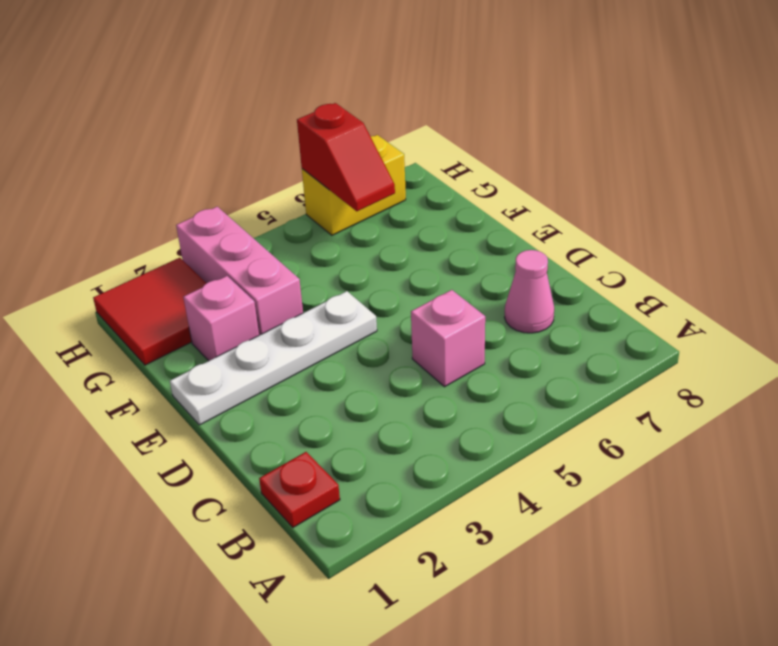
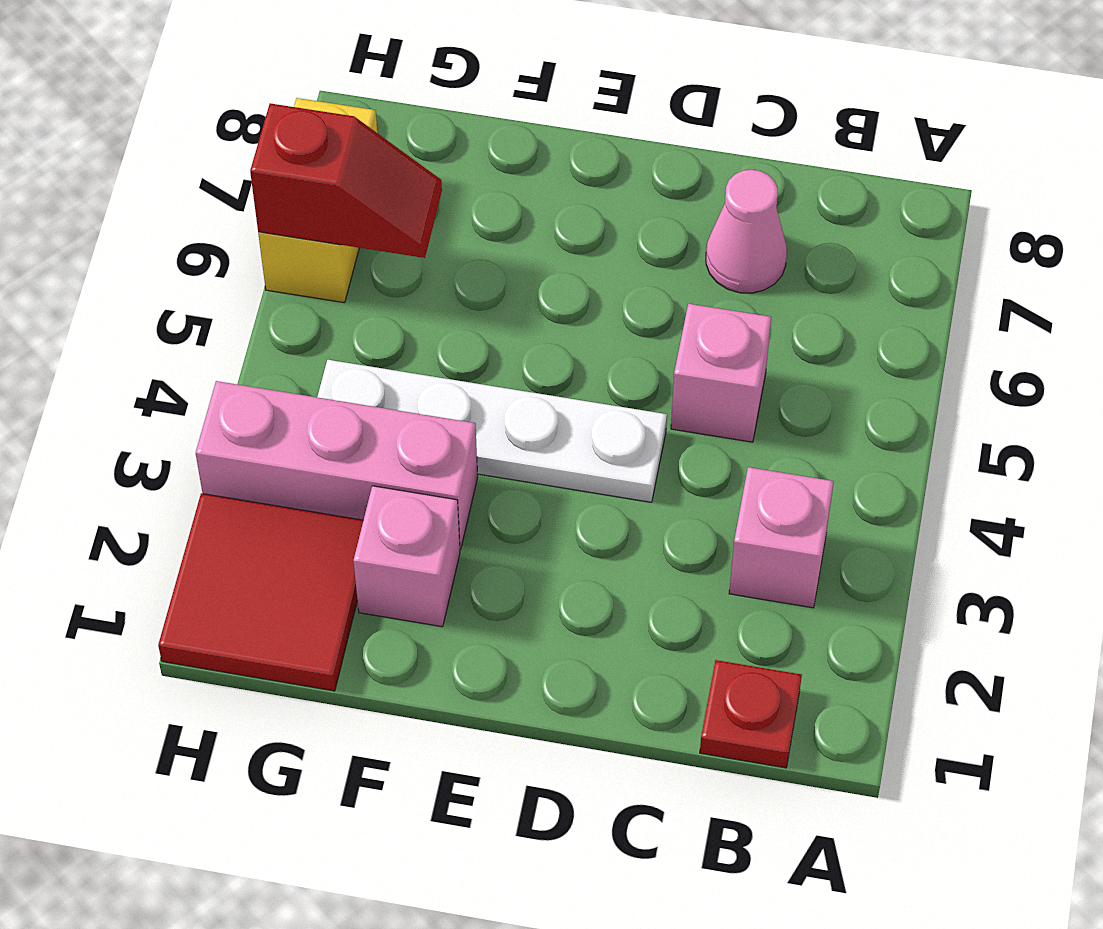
none -> pink brick B3 level 1
white plate E1:E4 level 1 -> white plate D4:G4 level 1

